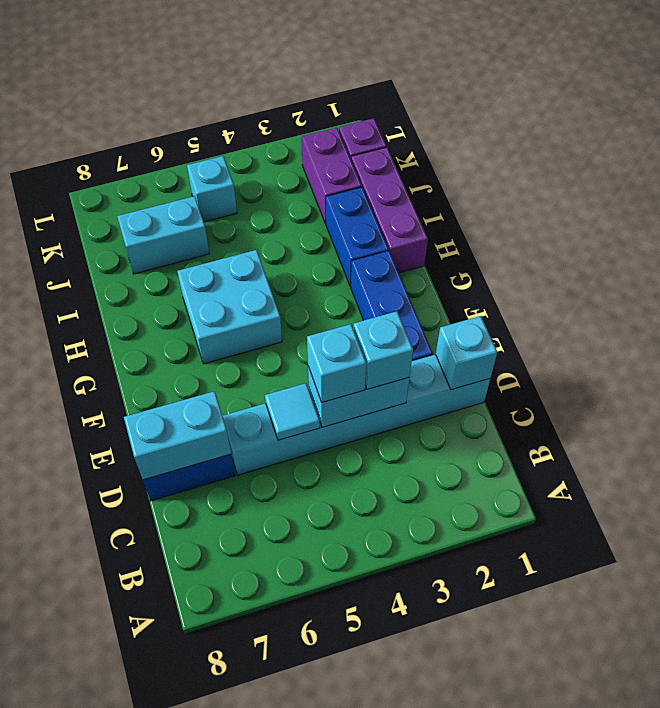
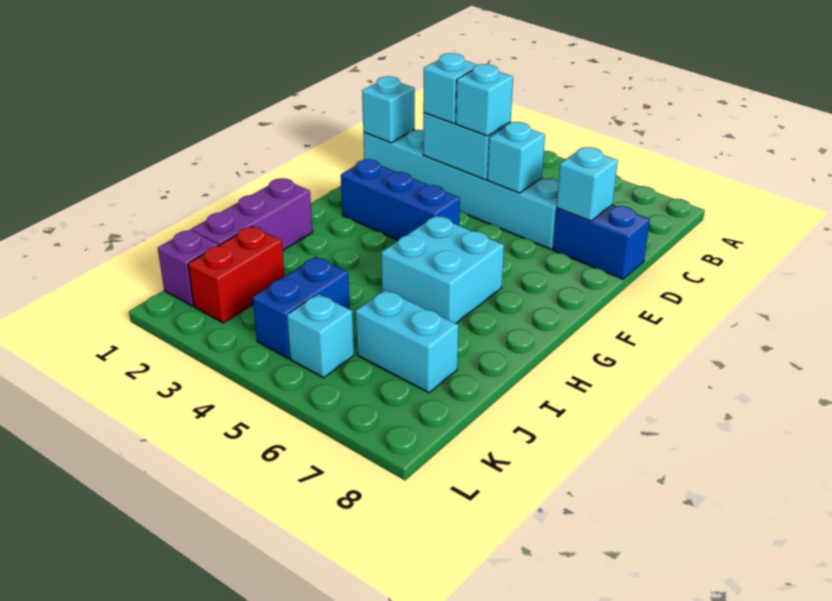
cyan tile D5 level 2 -> cyan brick D5 level 2
cyan brick D7:D8 level 2 -> cyan brick D7 level 2
blue brick E2:G2 level 1 -> blue brick F2:F4 level 1
blue brick H2:I2 level 1 -> blue brick J4:K4 level 1
purple brick J2:K2 level 1 -> red brick J2:K2 level 1

